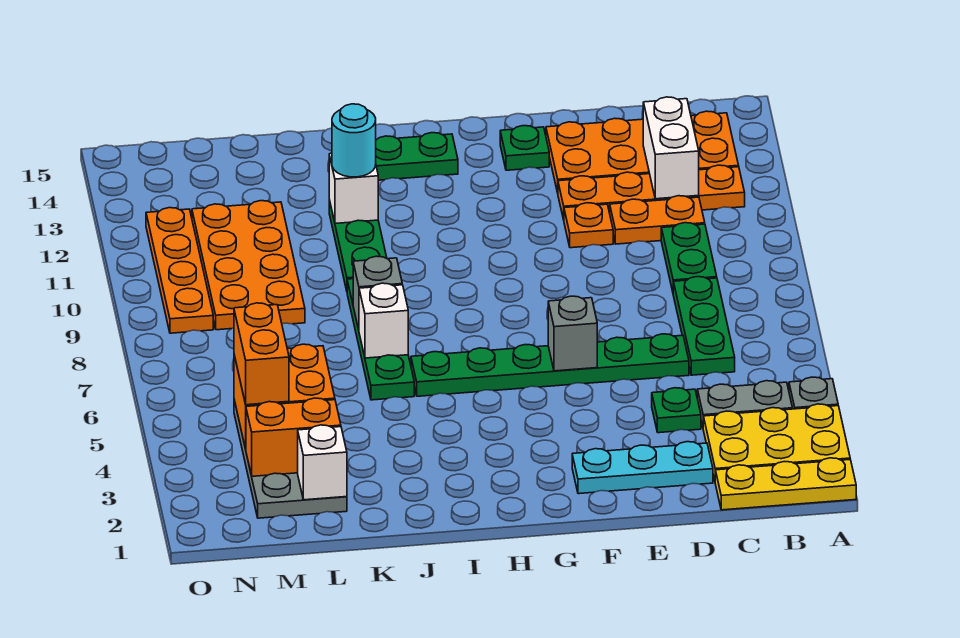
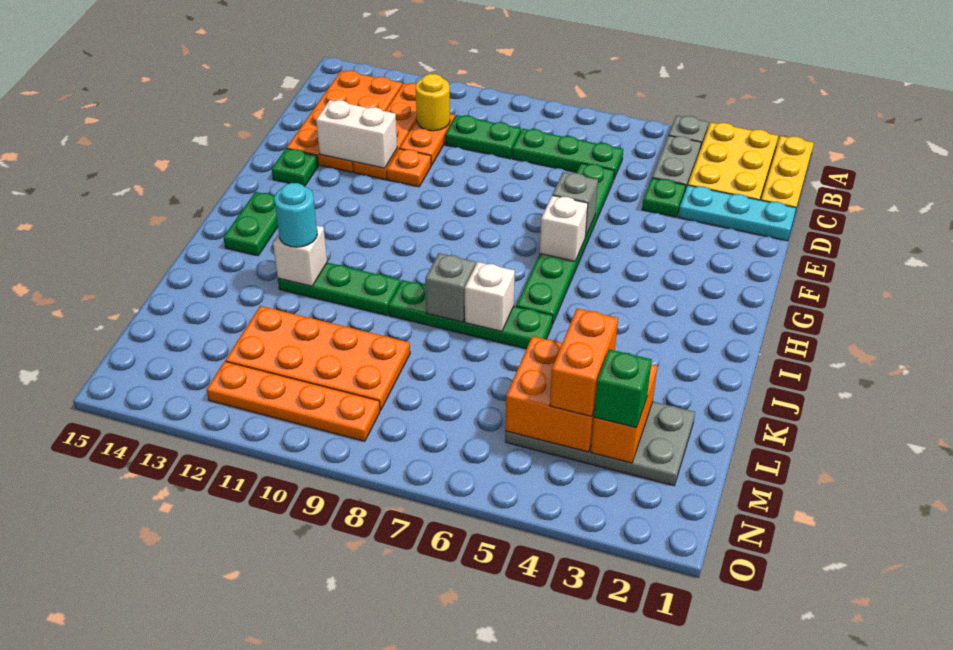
none -> yellow round brick C11 level 2
white brick C12:C13 level 2 -> white brick E12:E13 level 2
cyan plate D2:F2 level 1 -> cyan plate D1:D3 level 1
white brick L2 level 2 -> white brick G6 level 2
none -> green brick M3 level 3
orange brick M4:M5 level 3 -> orange brick L4:M4 level 3

